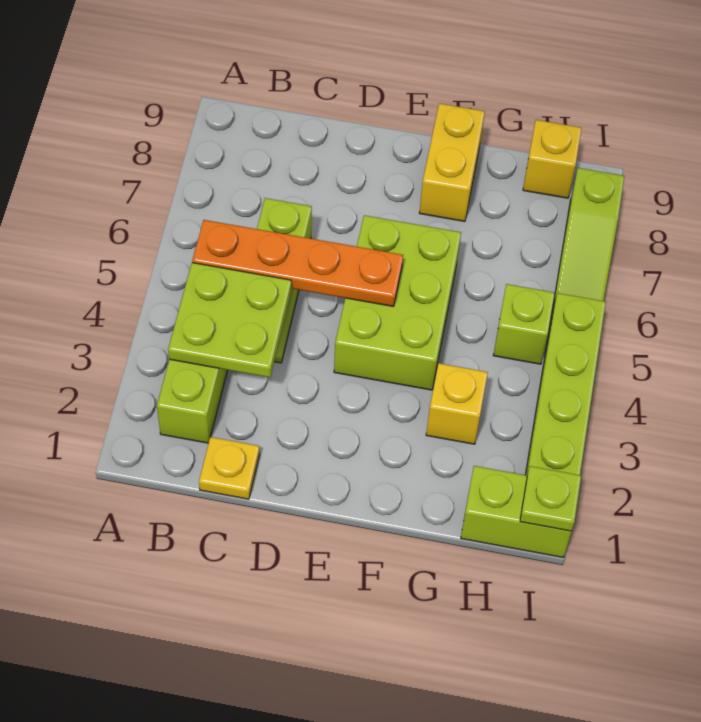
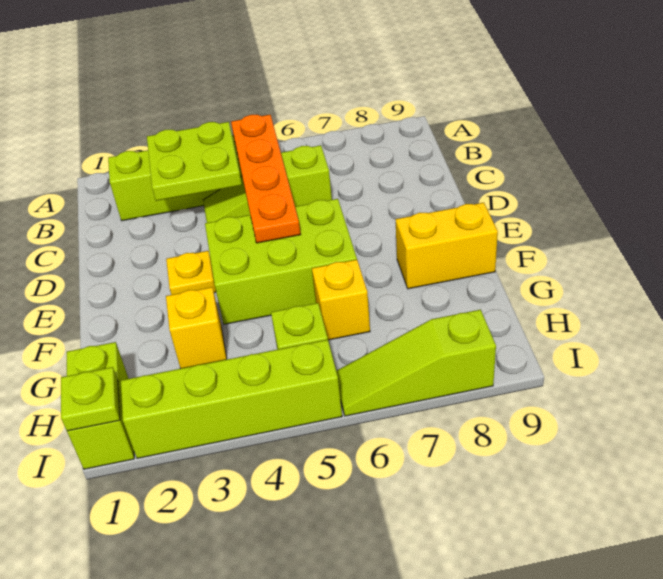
yellow plate C1 level 1 -> yellow plate E3 level 1
yellow brick H9 level 1 -> yellow brick G6 level 1

